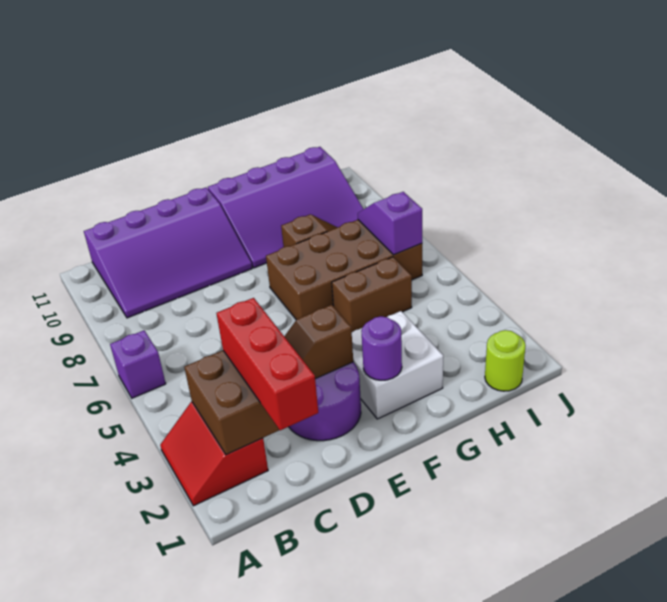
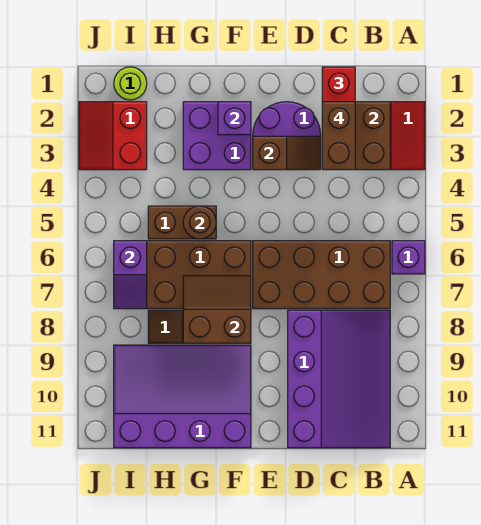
none -> brown brick B6:E7 level 1
purple slope B9:E11 level 1 top 11 -> purple slope B8:D11 level 1 top D
none -> brown brick C2:C3 level 4
white brick F2:G3 level 1 -> purple brick F2:G3 level 1
purple round brick F2 level 2 -> purple brick F2 level 2
none -> brown slope F7:G8 level 2 top 8
none -> brown round brick G5 level 2
none -> red slope I2:J3 level 1 top I

